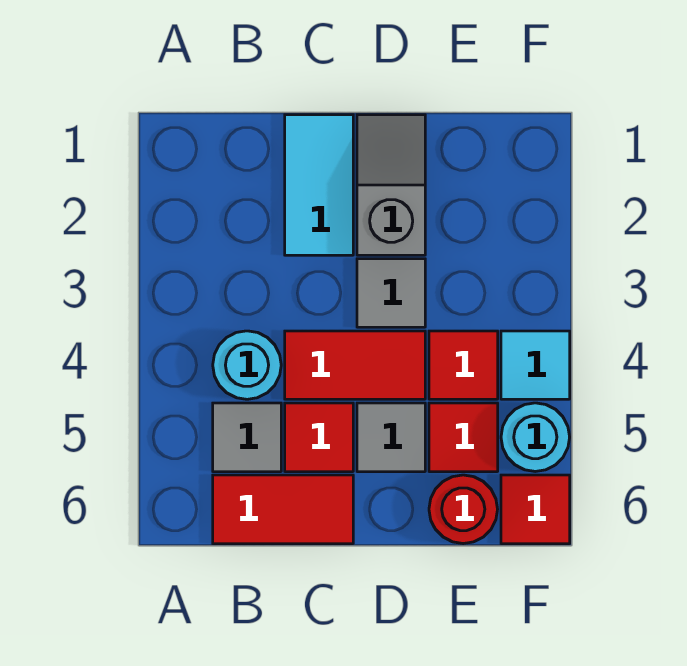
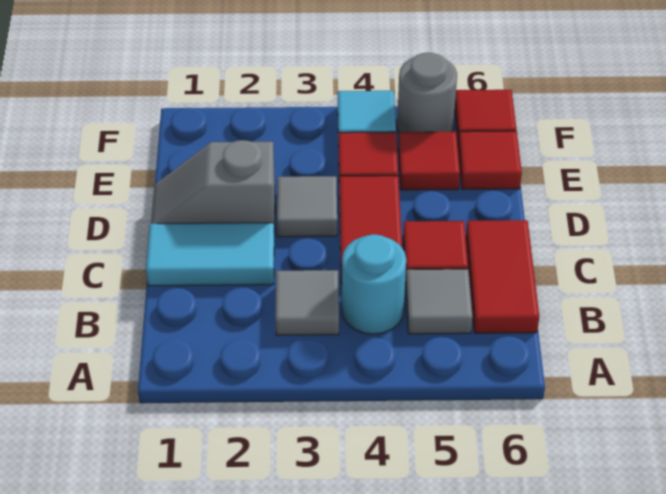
grey tile D5 level 1 -> grey tile B3 level 1
red round brick E6 level 1 -> red tile E6 level 1
cyan round brick F5 level 1 -> grey round brick F5 level 1

